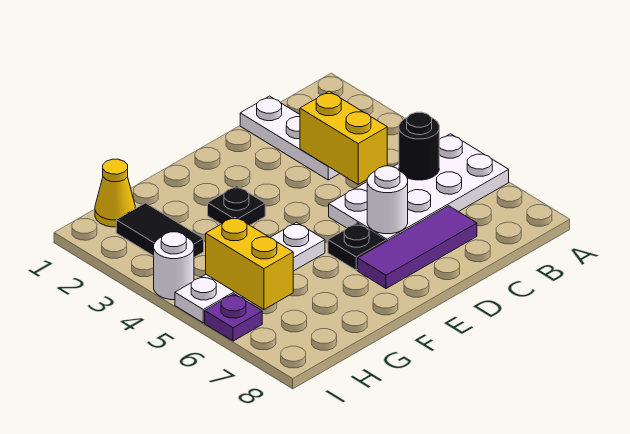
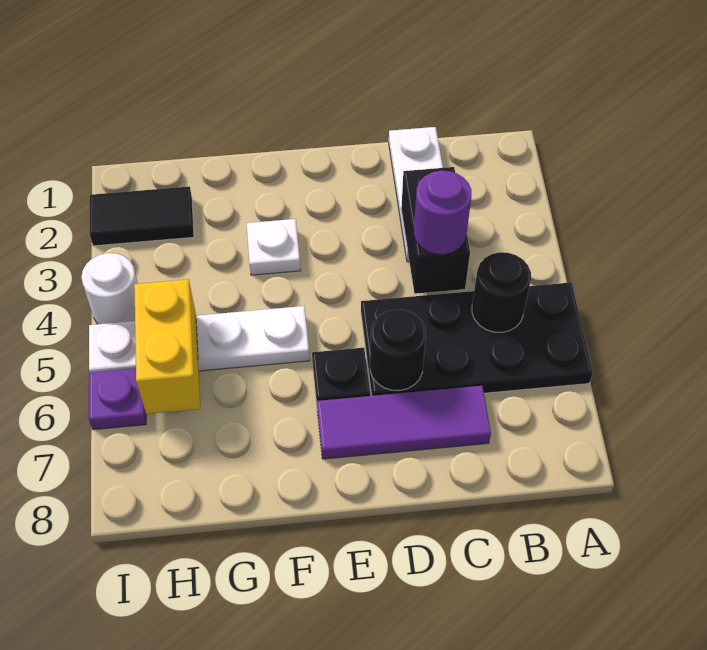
white plate A5:D6 level 1 -> black plate A5:D6 level 1
yellow brick C3:C4 level 2 -> black brick C3:C4 level 2
none -> purple round brick C4 level 3
white round brick D6 level 2 -> black round brick D6 level 2
black plate F3 level 1 -> white plate F3 level 1
yellow cone H1 level 1 -> none
black tile H2:H3 level 1 -> black tile H2:I2 level 1

